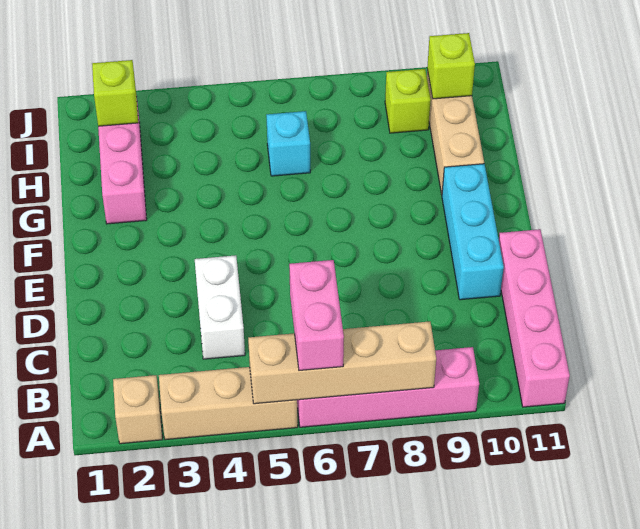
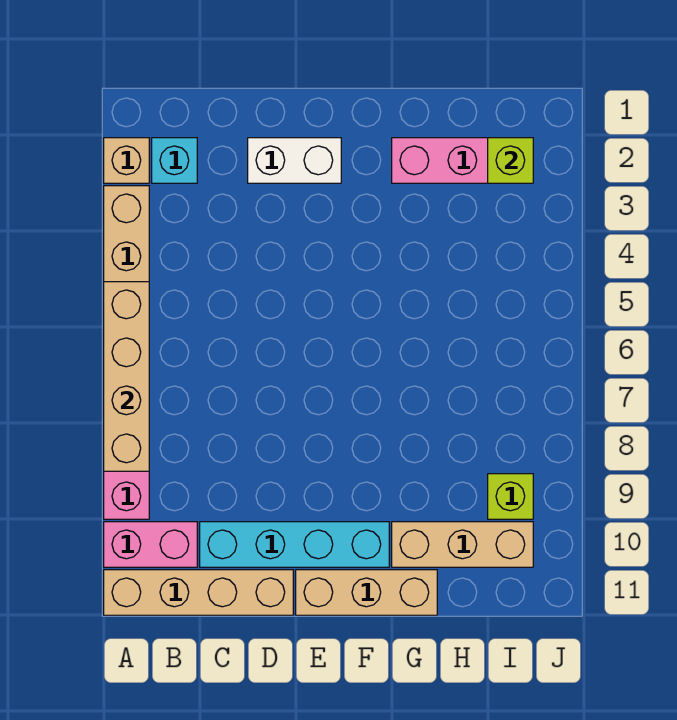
pink brick A6:B6 level 3 -> pink brick A10:B10 level 1
pink brick A11:D11 level 1 -> tan brick A11:D11 level 1
white brick C4:D4 level 1 -> white brick D2:E2 level 1
cyan brick D10:F10 level 1 -> cyan brick C10:F10 level 1
none -> tan brick E11:G11 level 1
cyan brick H6 level 1 -> cyan brick B2 level 1
lime brick I10 level 2 -> none

